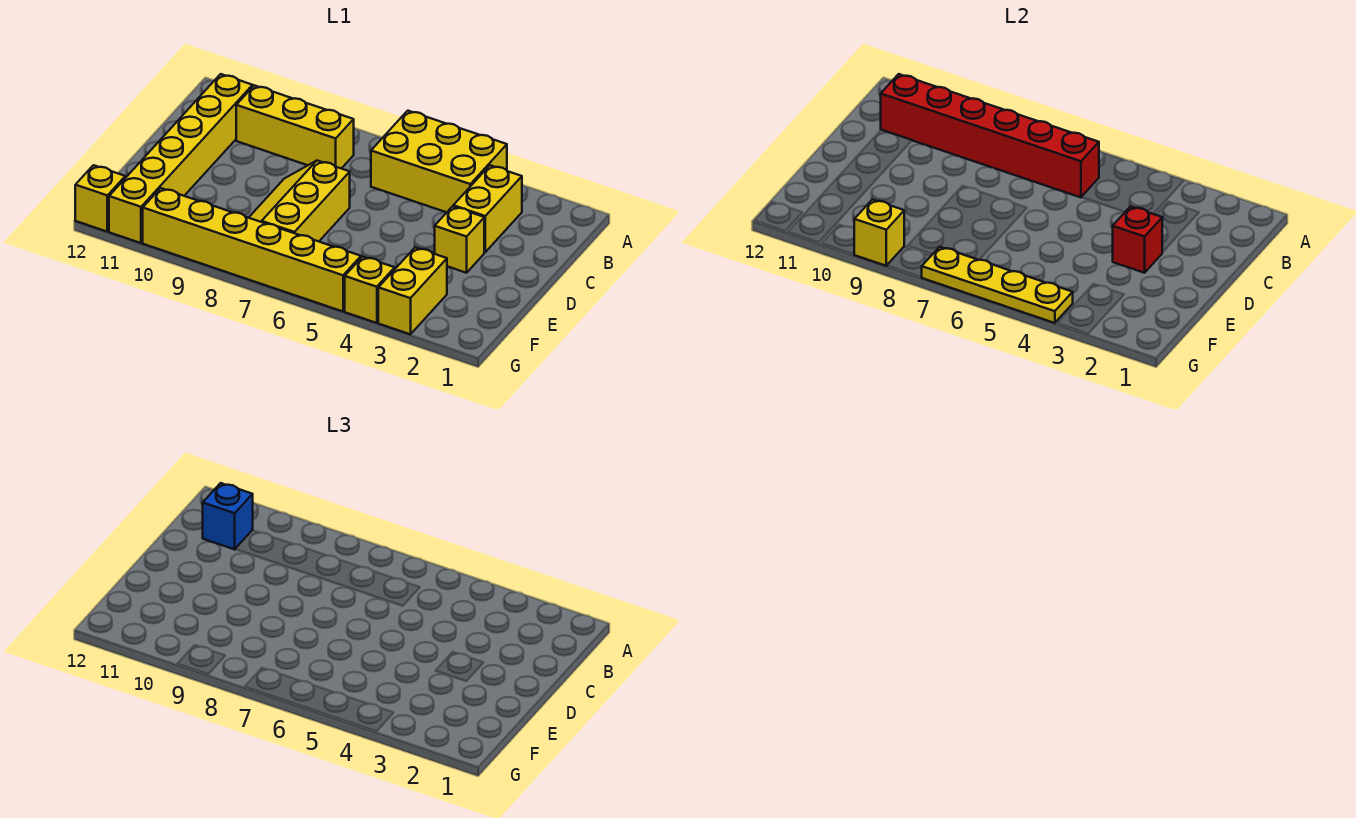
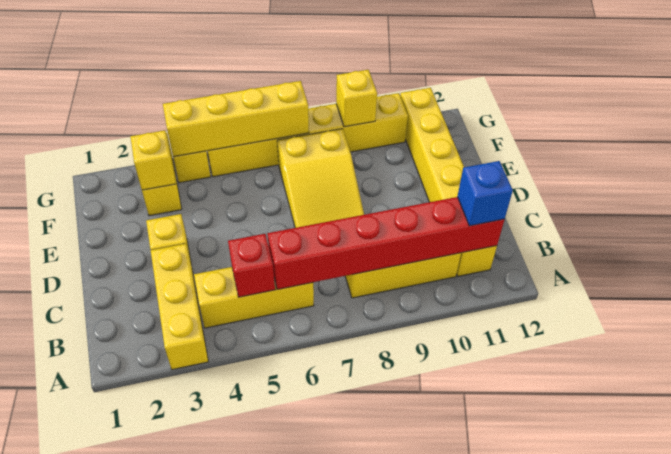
yellow brick A4:B6 level 1 -> yellow brick B4:B6 level 1
yellow brick B3:C3 level 1 -> yellow brick A3:C3 level 1
red brick D3 level 2 -> red brick B5 level 2
yellow slope D7:F8 level 1 top 7 -> yellow slope D7:F8 level 1 top F
yellow plate G4:G7 level 2 -> yellow brick G4:G7 level 2
yellow brick G12 level 1 -> yellow brick F3 level 2

